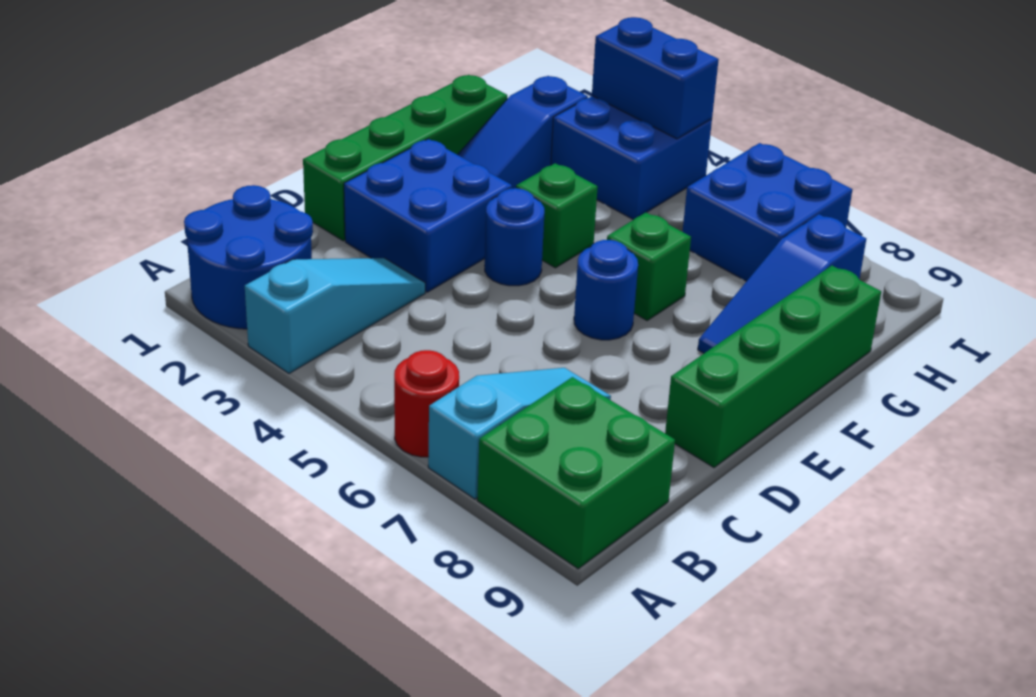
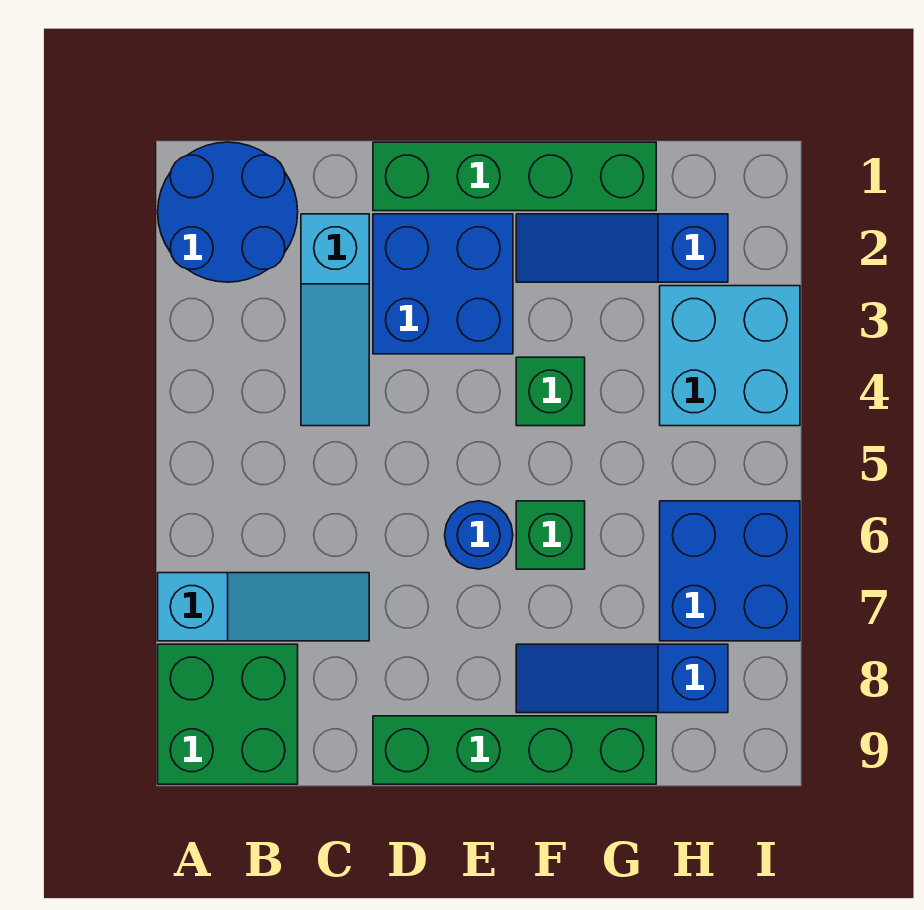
cyan slope A3:C3 level 1 top A -> cyan slope C2:C4 level 1 top 2
red round brick A6 level 1 -> none
blue round brick E4 level 1 -> none
blue brick H3:I4 level 1 -> cyan brick H3:I4 level 1
blue brick I3:I4 level 2 -> none

